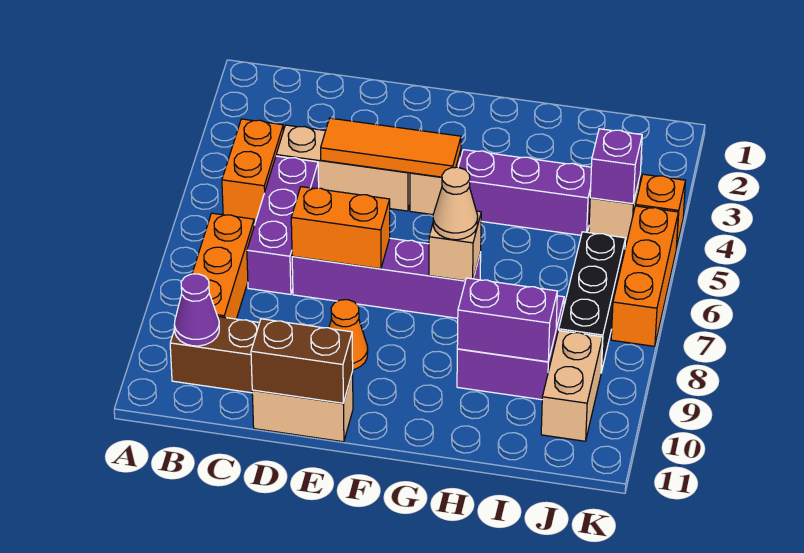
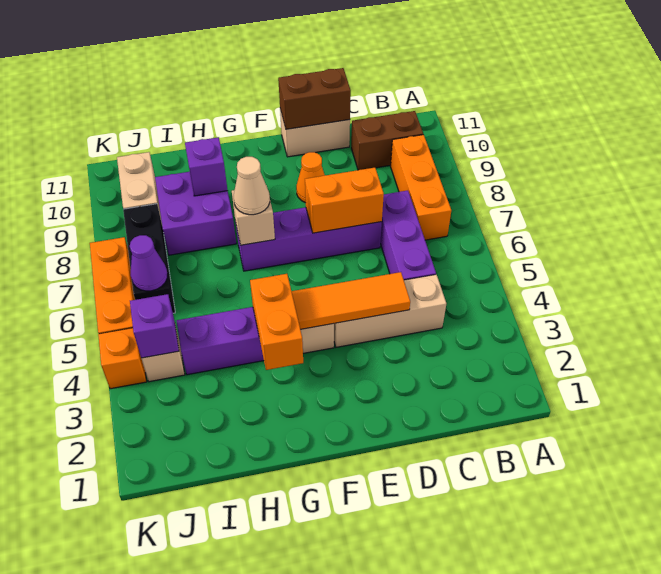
orange brick B4:B5 level 1 -> orange brick G3:G4 level 2
purple cone B10 level 2 -> purple cone J6 level 2
purple brick H9:I9 level 2 -> purple brick H9 level 2

